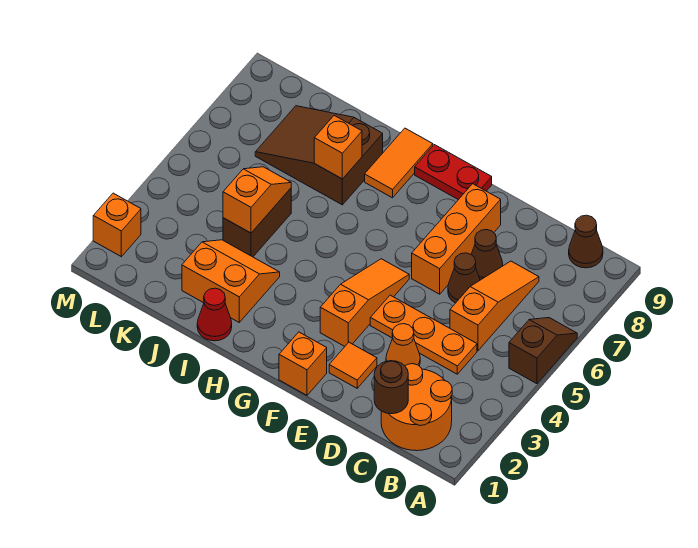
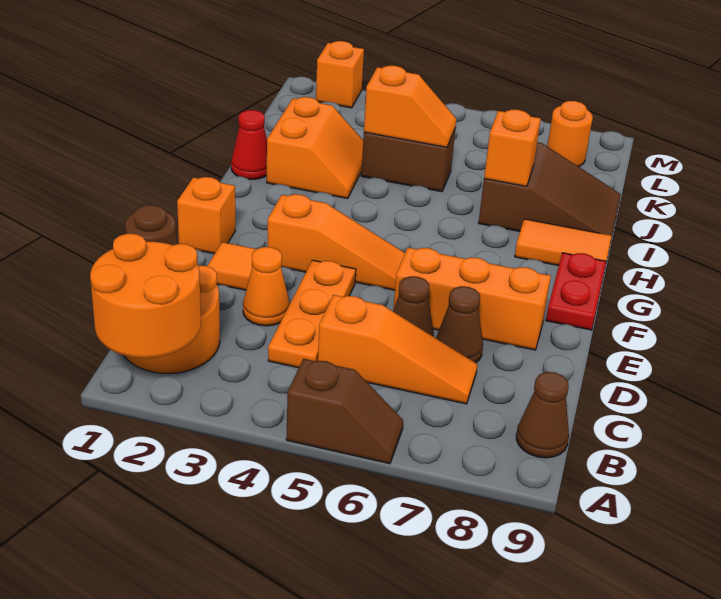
none -> orange round brick A1:B2 level 2
brown slope I7:K8 level 1 top I -> brown slope I7:J9 level 1 top 7
none -> orange round brick L8 level 1

